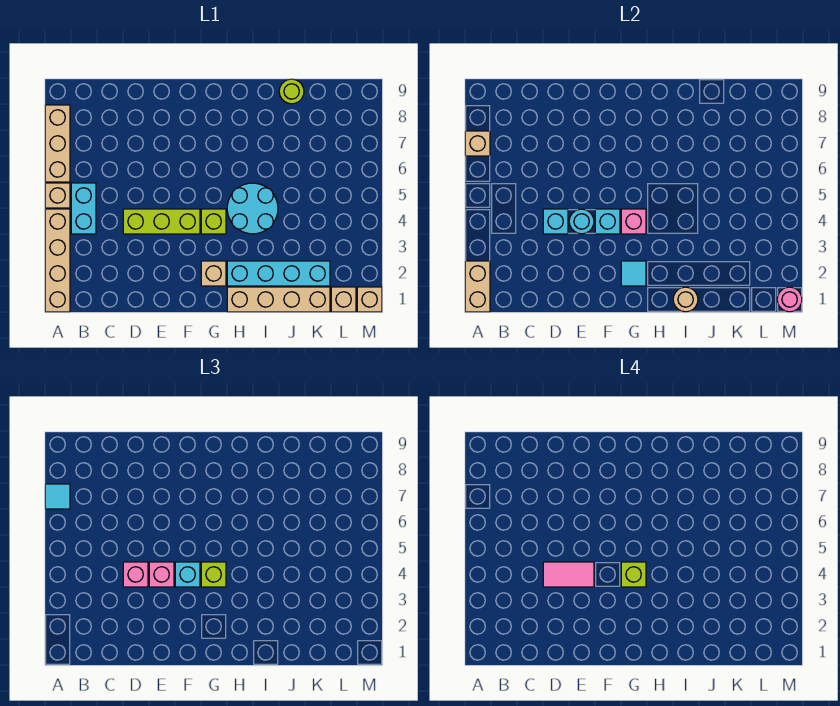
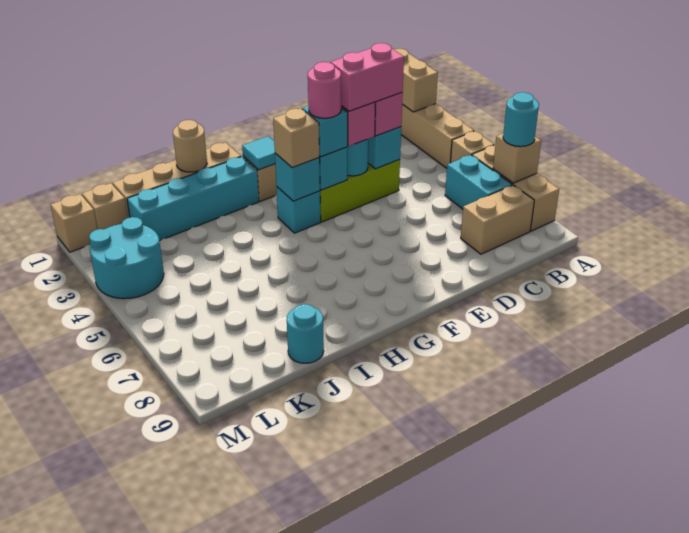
cyan tile A7 level 3 -> cyan round brick A7 level 3
cyan brick B4:B5 level 1 -> cyan brick B6:B7 level 1
none -> tan brick B8:C8 level 1
pink tile D4:E4 level 4 -> pink brick D4:E4 level 4
lime brick G4 level 1 -> cyan brick G4 level 1
pink brick G4 level 2 -> cyan brick G4 level 2
lime brick G4 level 3 -> tan brick G4 level 3
lime brick G4 level 4 -> none
cyan round brick H4:I5 level 1 -> cyan round brick L3:M4 level 1
lime round brick J9 level 1 -> cyan round brick J9 level 1
pink round brick M1 level 2 -> pink round brick F4 level 4

